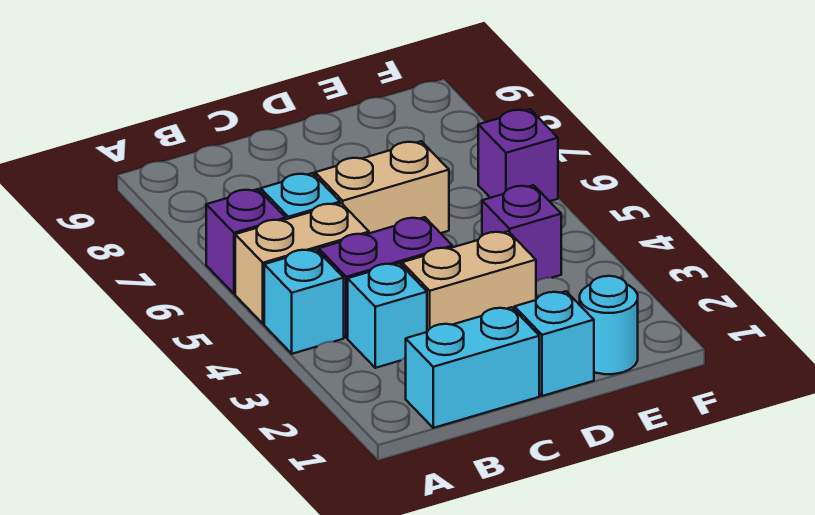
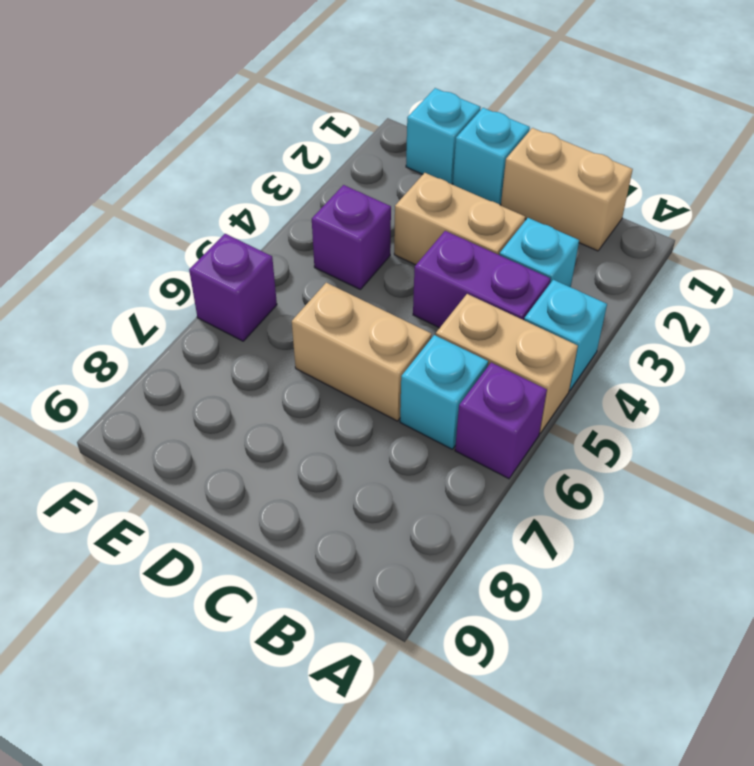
cyan brick B1:C1 level 1 -> tan brick B1:C1 level 1
cyan round brick E1 level 1 -> cyan brick E1 level 1

